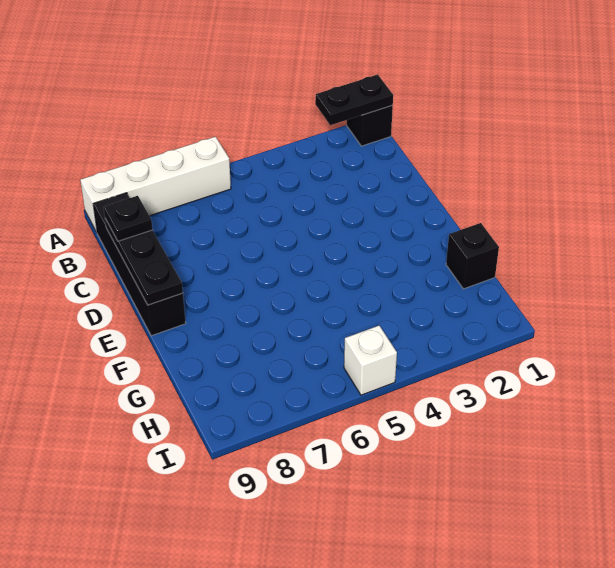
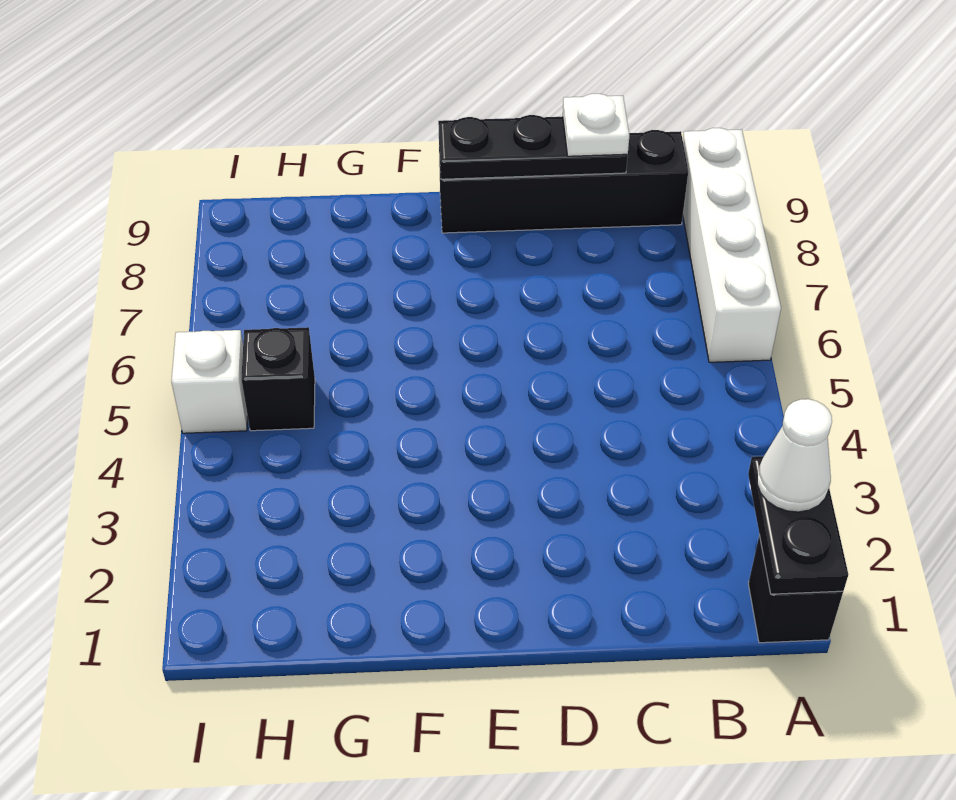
none -> white cone A2 level 3
black plate C9 level 3 -> white plate C9 level 3
black brick G1 level 1 -> black brick H5 level 1

